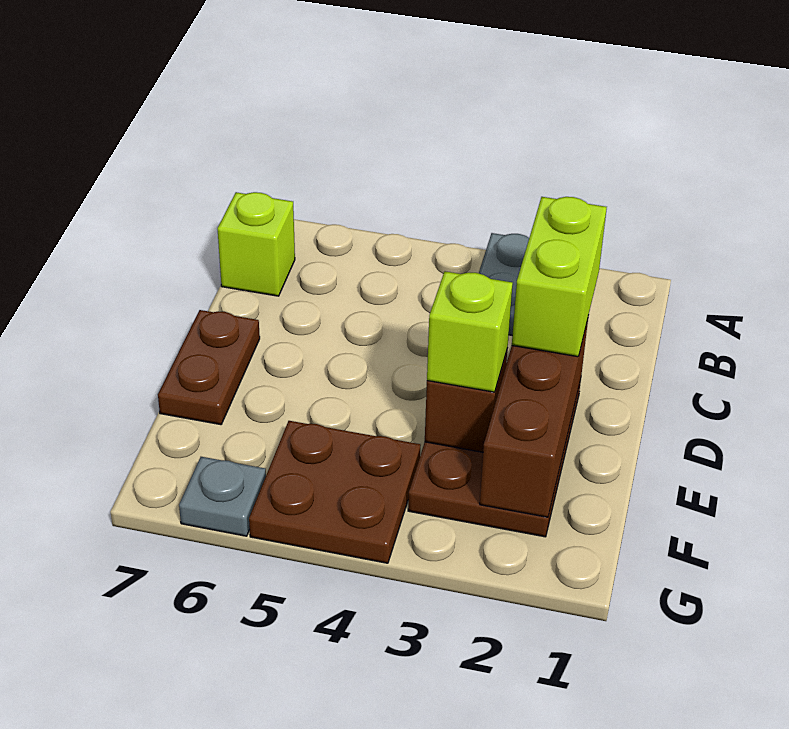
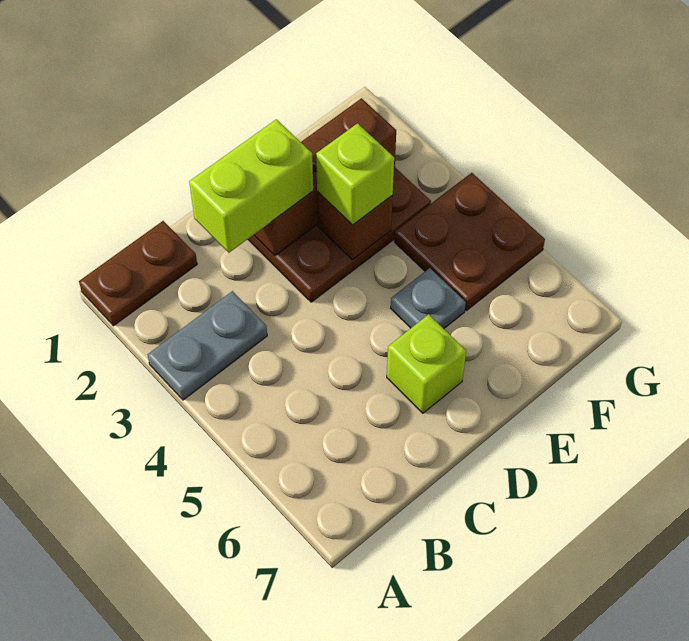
lime brick B7 level 1 -> lime brick D6 level 1
brown plate D7:E7 level 1 -> brown plate A1:B1 level 1
grey plate G6 level 1 -> grey plate E5 level 1

